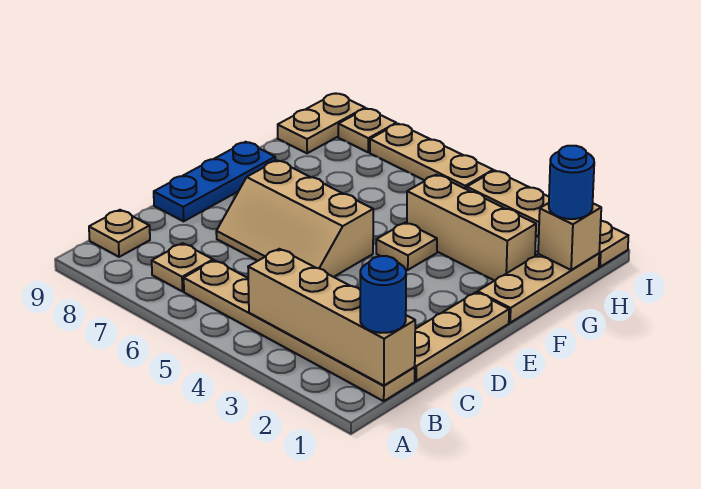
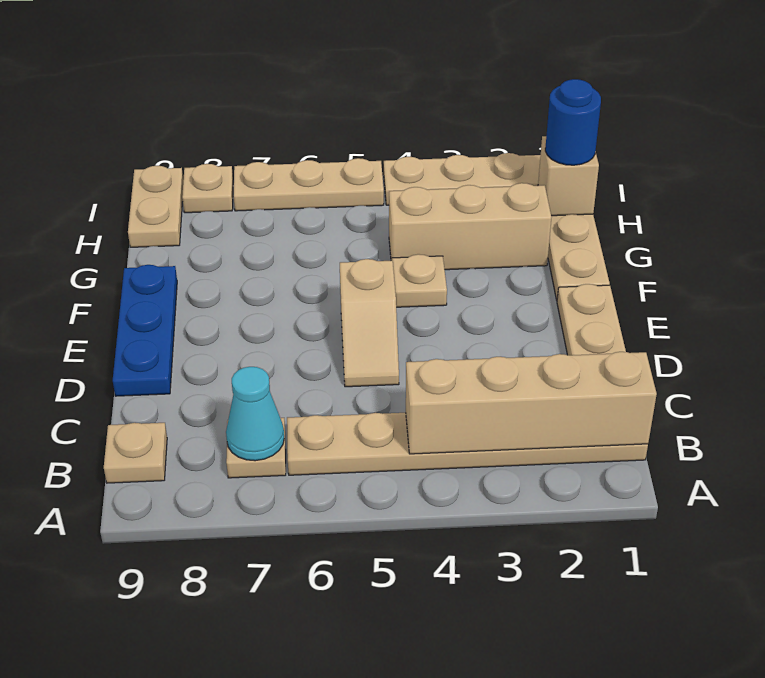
blue round brick B1 level 3 -> none
none -> cyan cone B7 level 2
tan slope D5:E7 level 1 top E -> tan slope D5:E5 level 1 top E

